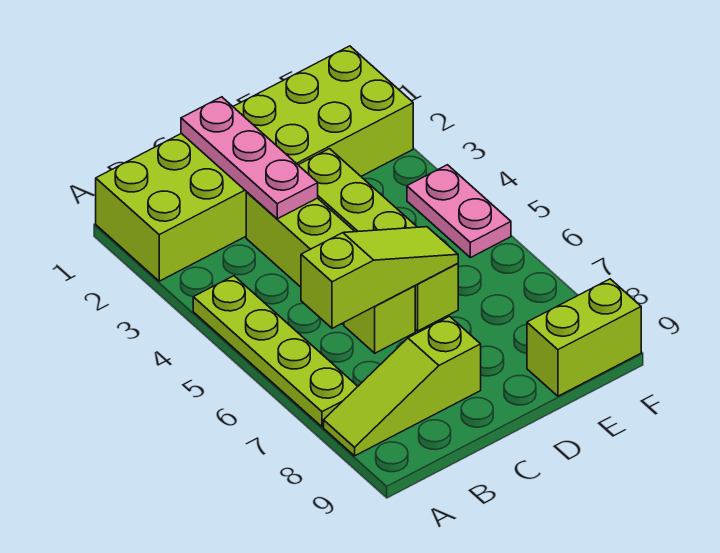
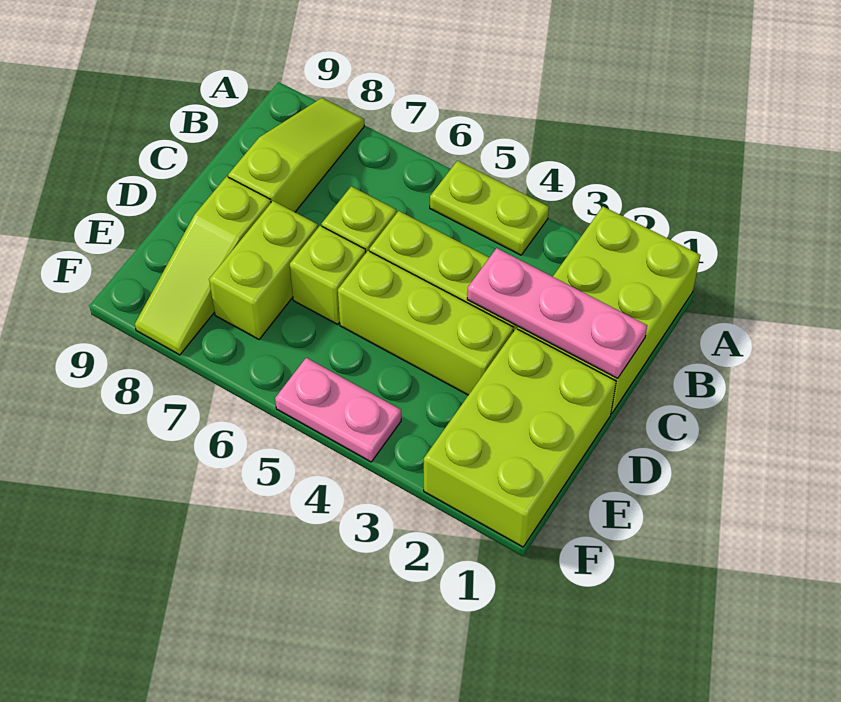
lime plate A4:A7 level 1 -> lime plate A4:A5 level 1
lime slope B6:D6 level 2 top B -> lime slope D8:F8 level 1 top D
lime brick E9:F9 level 1 -> lime brick D7:E7 level 1

